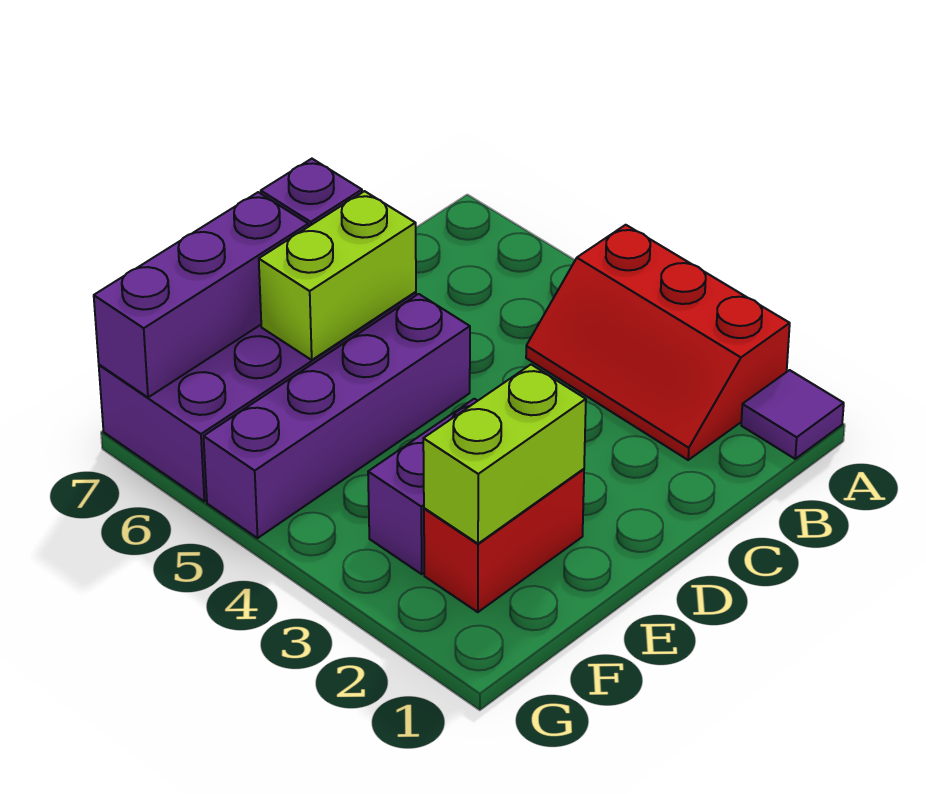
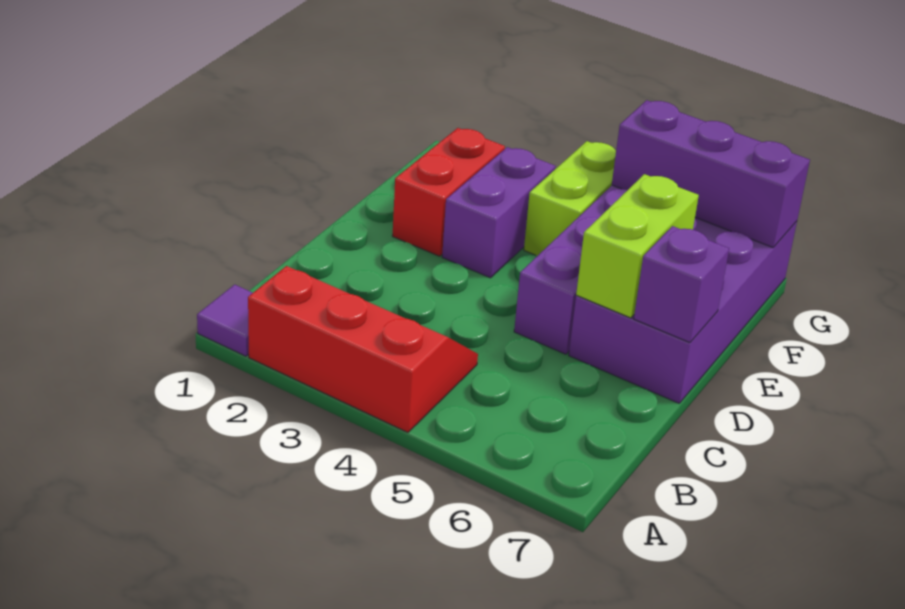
lime brick E2:F2 level 2 -> lime brick F4:G4 level 1
purple brick E7:G7 level 2 -> purple brick G5:G7 level 2

